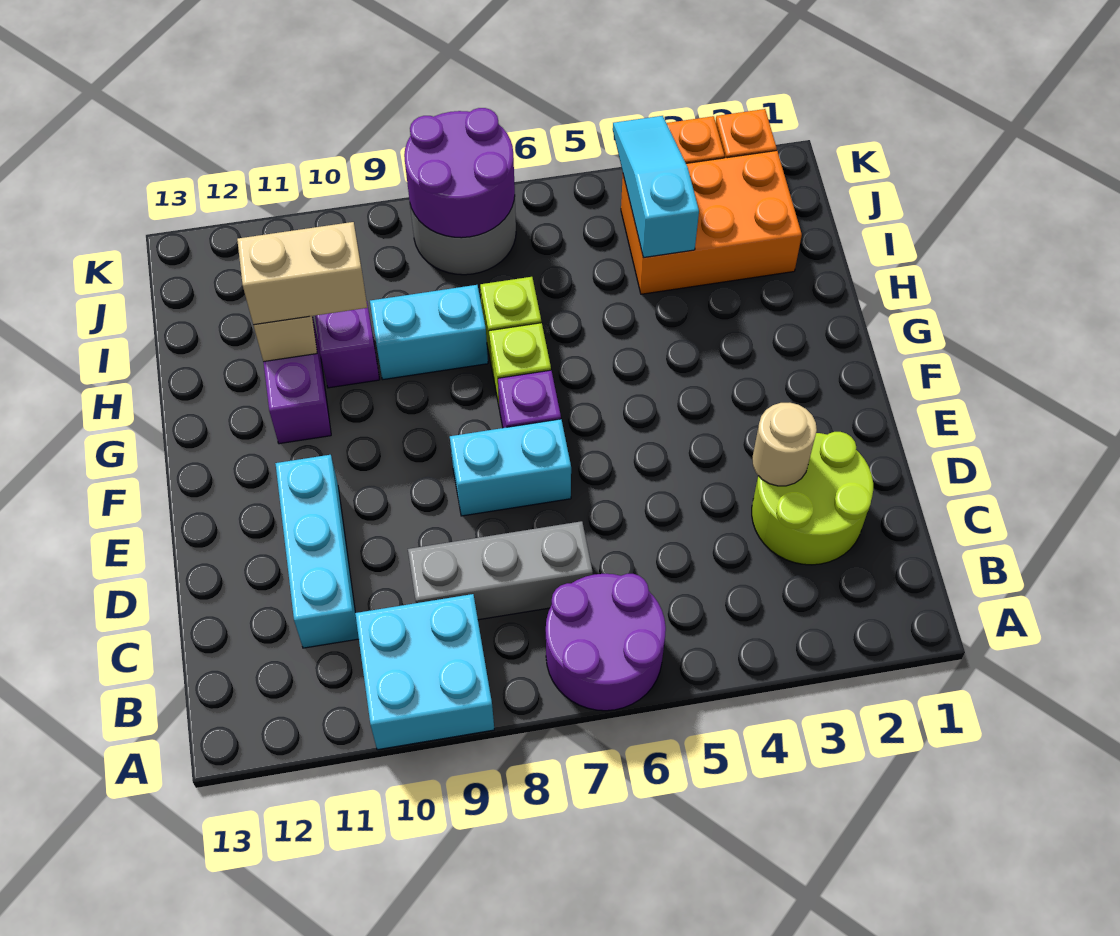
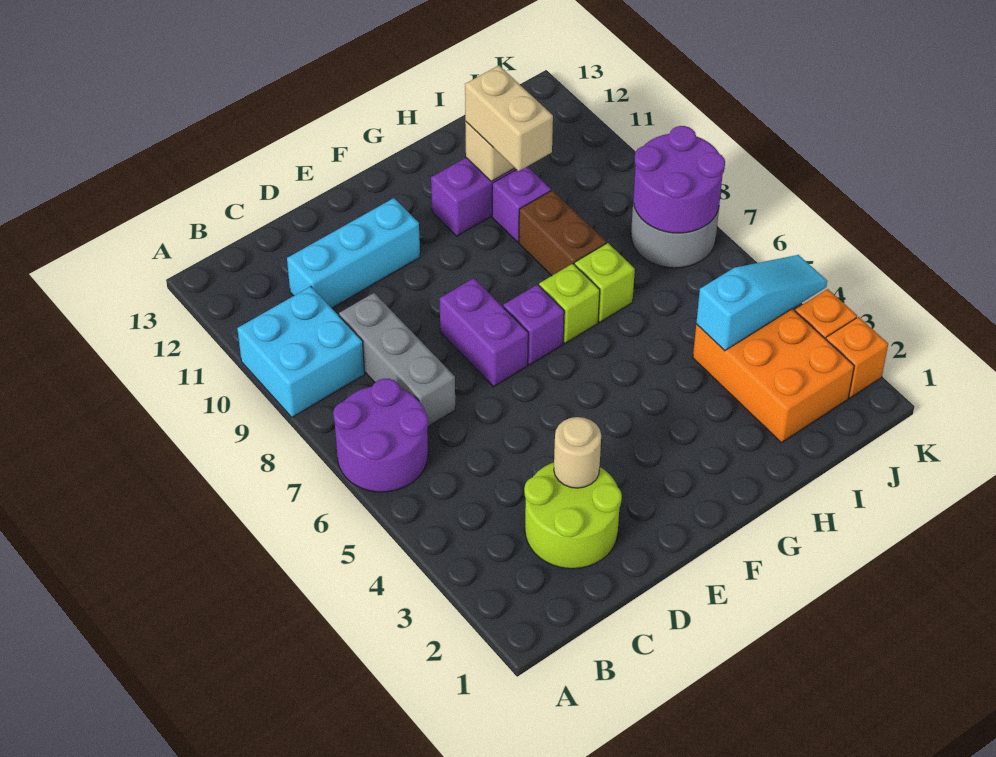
cyan brick E7:E8 level 1 -> purple brick E7:E8 level 1
cyan brick H8:H9 level 1 -> brown brick H8:H9 level 1

